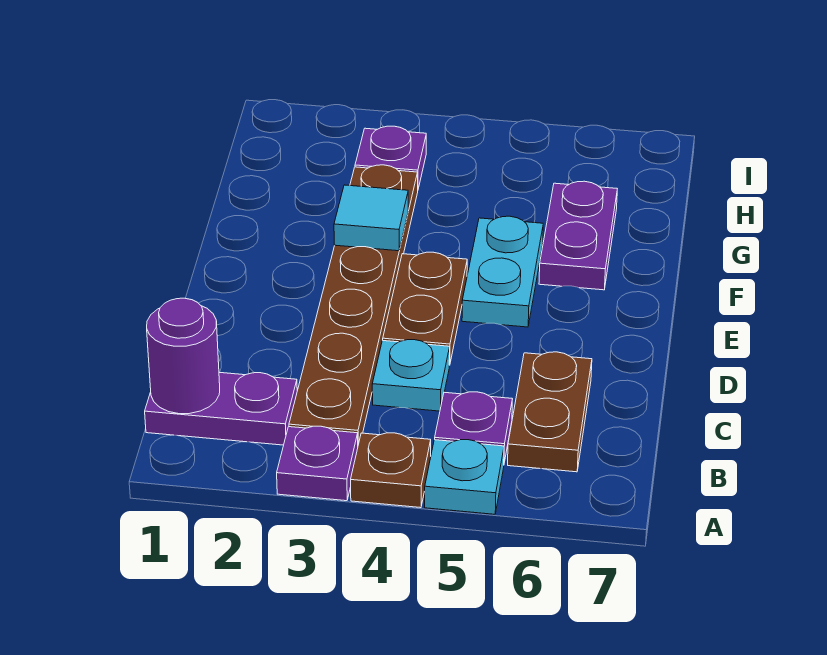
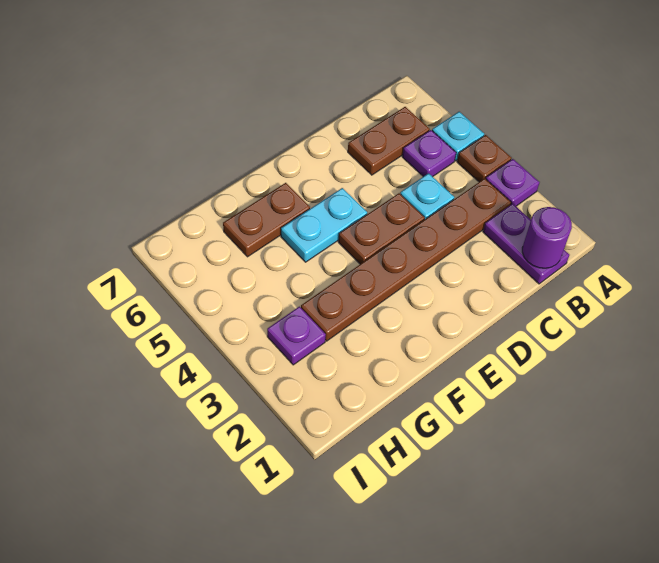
cyan tile F3 level 2 -> none
purple plate F6:G6 level 1 -> brown plate F6:G6 level 1

